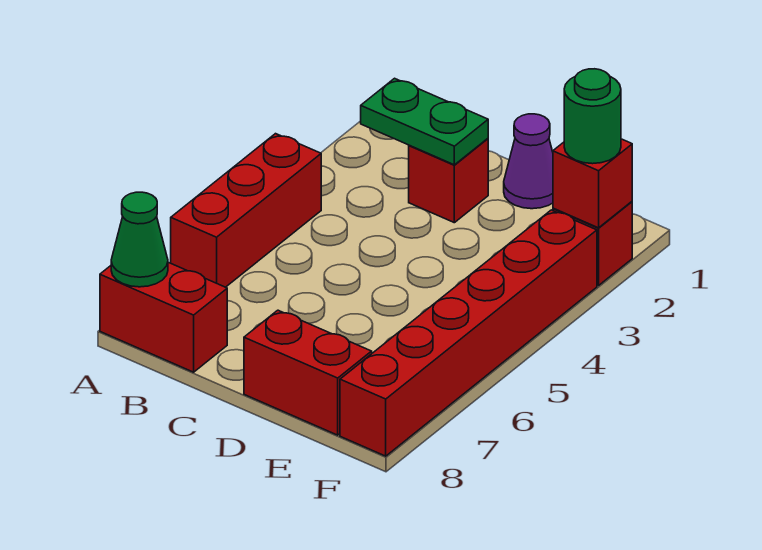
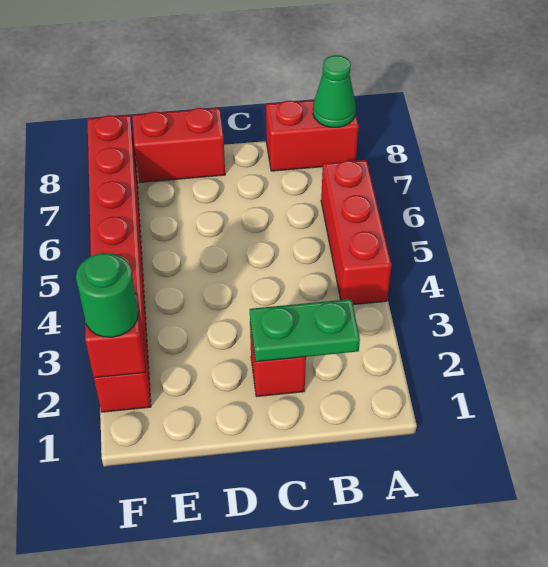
purple cone D1 level 1 -> none

